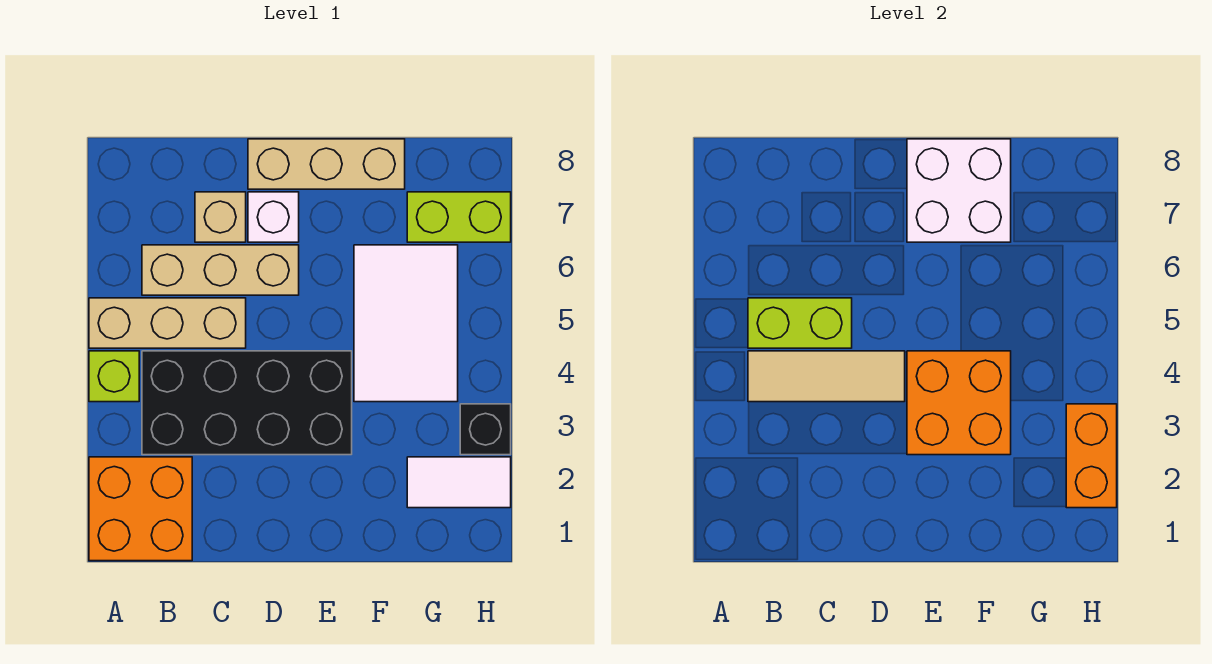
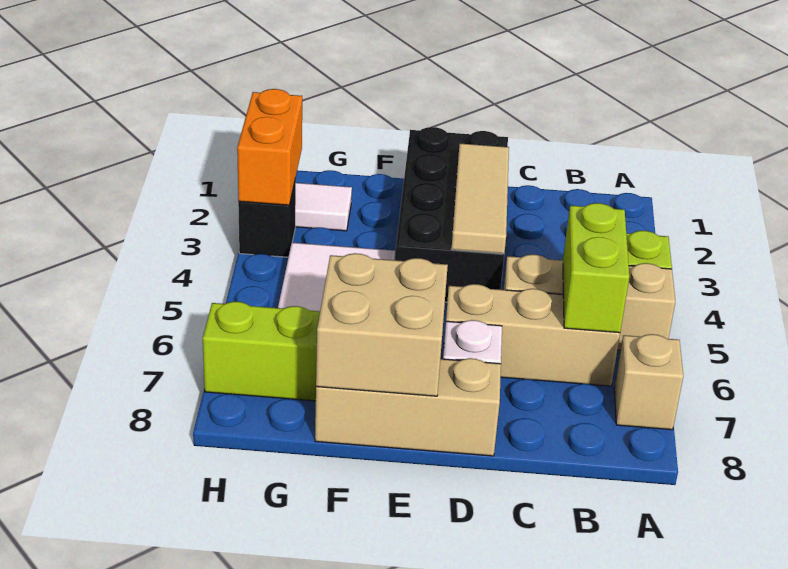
orange brick A1:B2 level 1 -> none
black brick B3:E4 level 1 -> black brick D1:E4 level 1
tan tile B4:D4 level 2 -> tan tile D2:D4 level 2
lime brick B5:C5 level 2 -> lime brick B5:B6 level 2
tan brick C7 level 1 -> tan brick A7 level 1
orange brick E3:F4 level 2 -> none
white brick E7:F8 level 2 -> tan brick E7:F8 level 2

